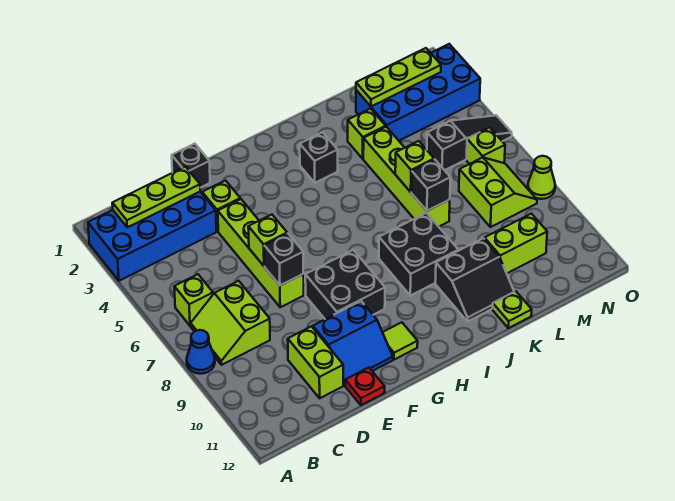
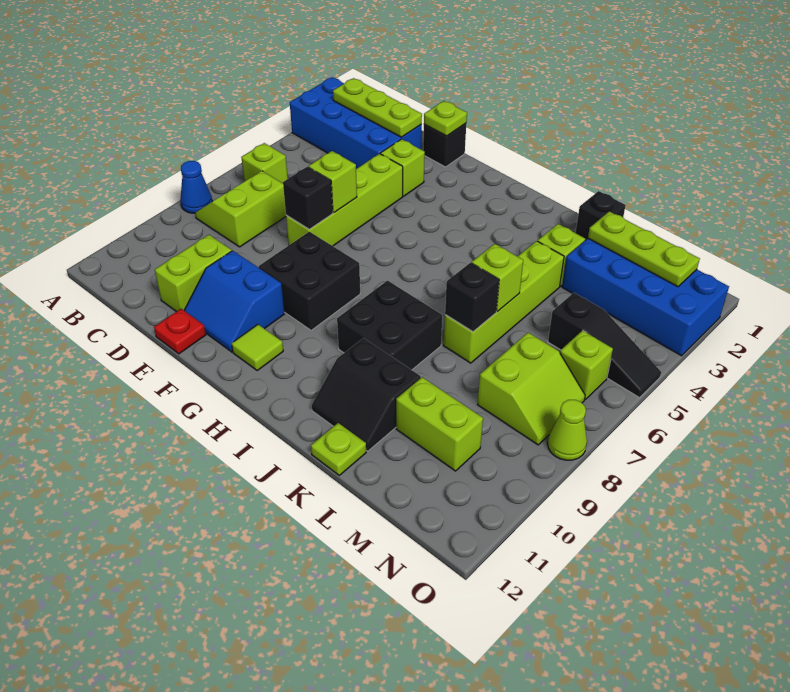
none -> lime plate E1 level 2
black brick I3 level 1 -> black brick K1 level 1

